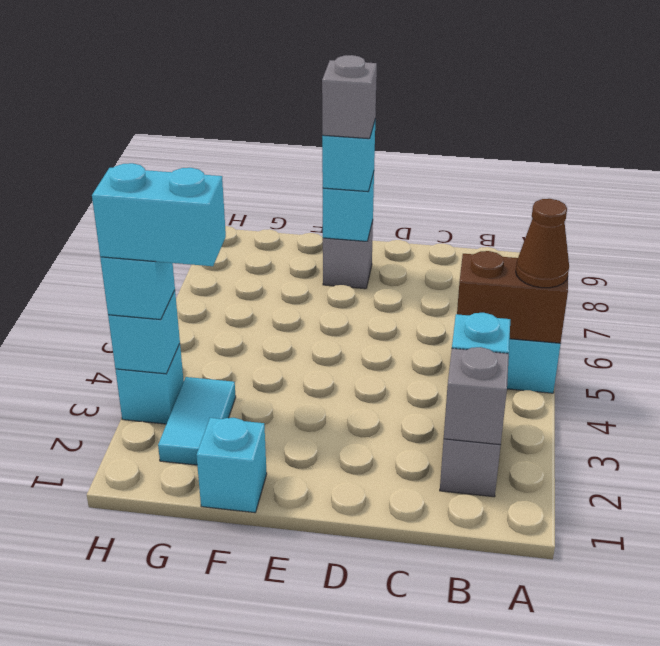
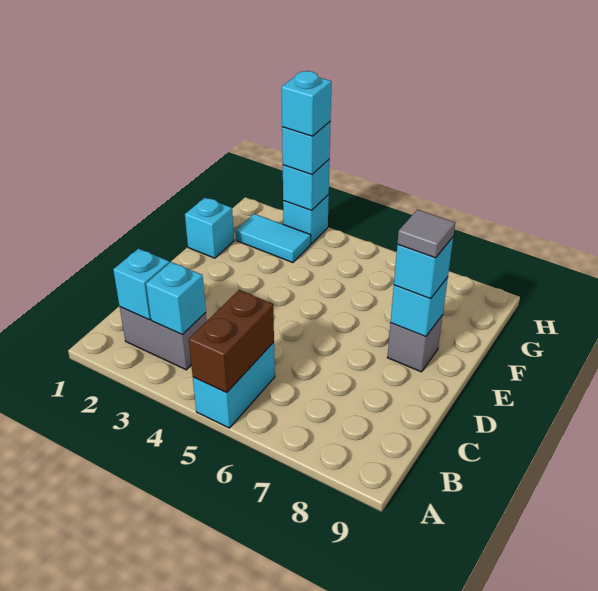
brown cone A5 level 3 -> none
grey brick B2 level 2 -> cyan brick B2 level 2
grey brick E8 level 4 -> grey tile E8 level 4
cyan brick G3:H3 level 4 -> cyan brick H3 level 4

